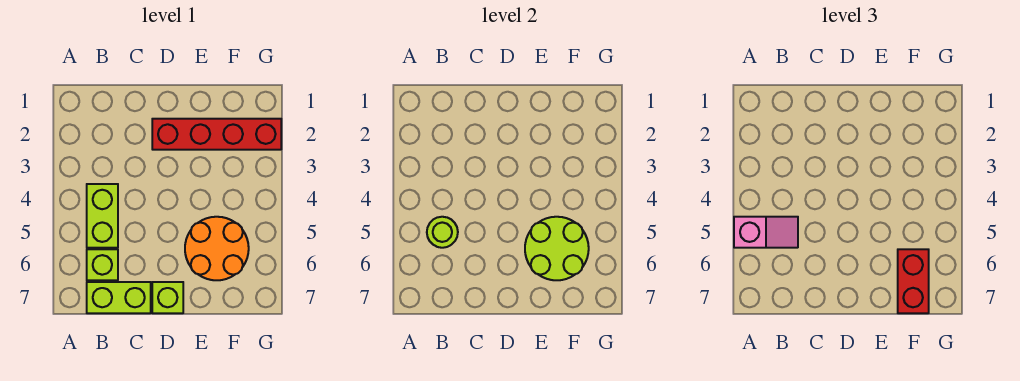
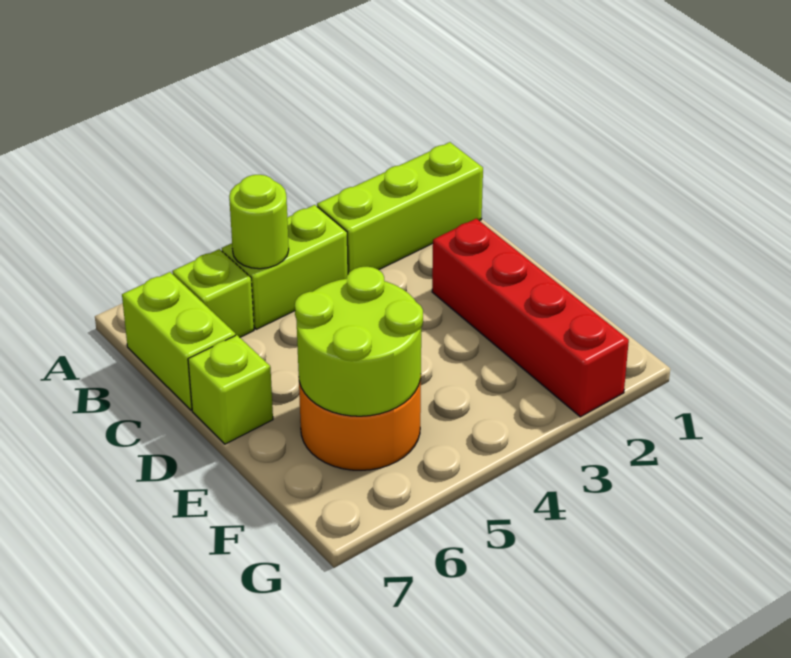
pink slope A5:B5 level 3 top A -> none
none -> lime brick B1:B3 level 1
red brick F6:F7 level 3 -> none

